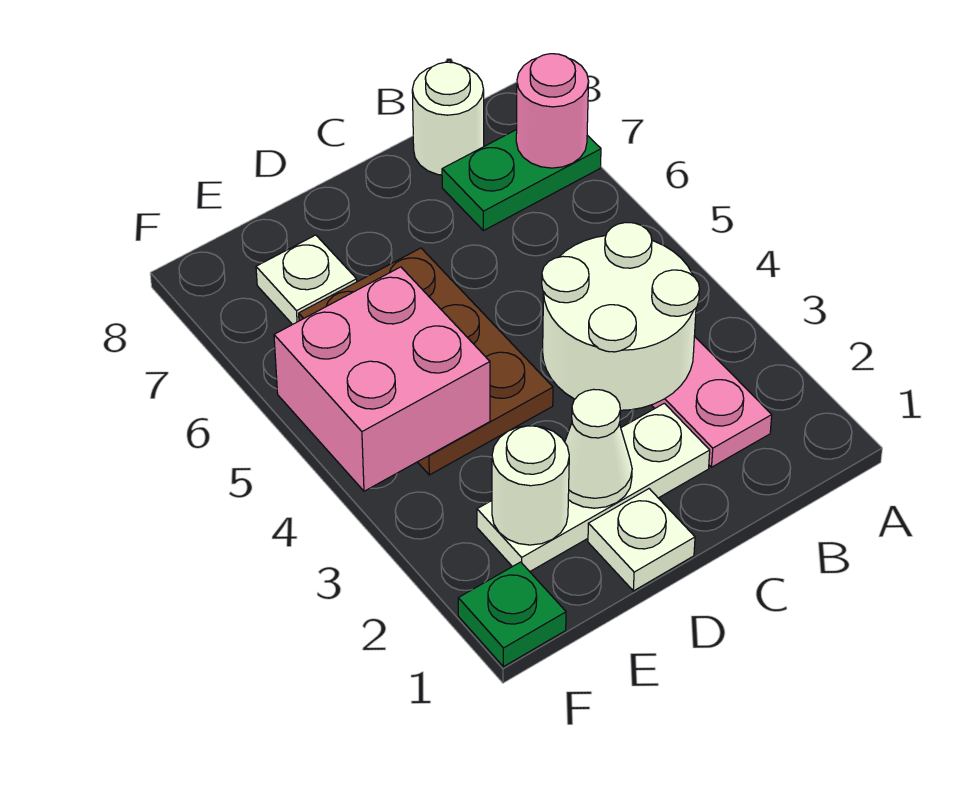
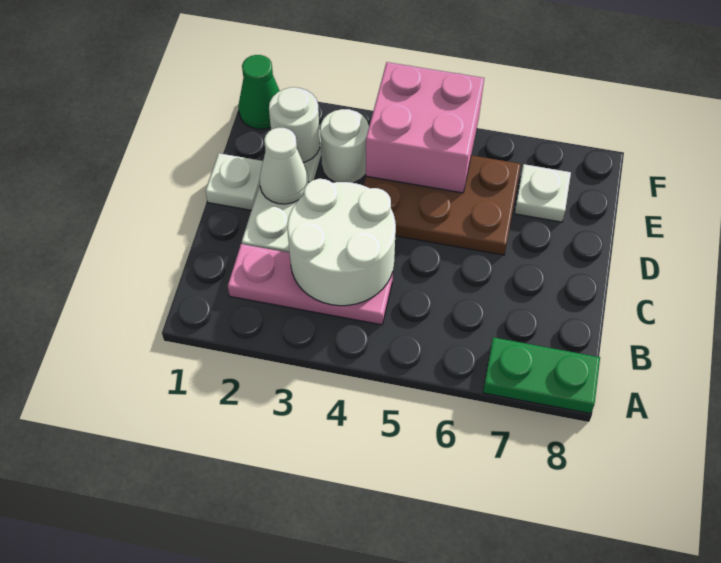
green plate A7:B7 level 1 -> green plate A7:A8 level 1
pink round brick A7 level 2 -> none
white round brick B8 level 1 -> white round brick E3 level 1
green plate F1 level 1 -> green cone F1 level 1

